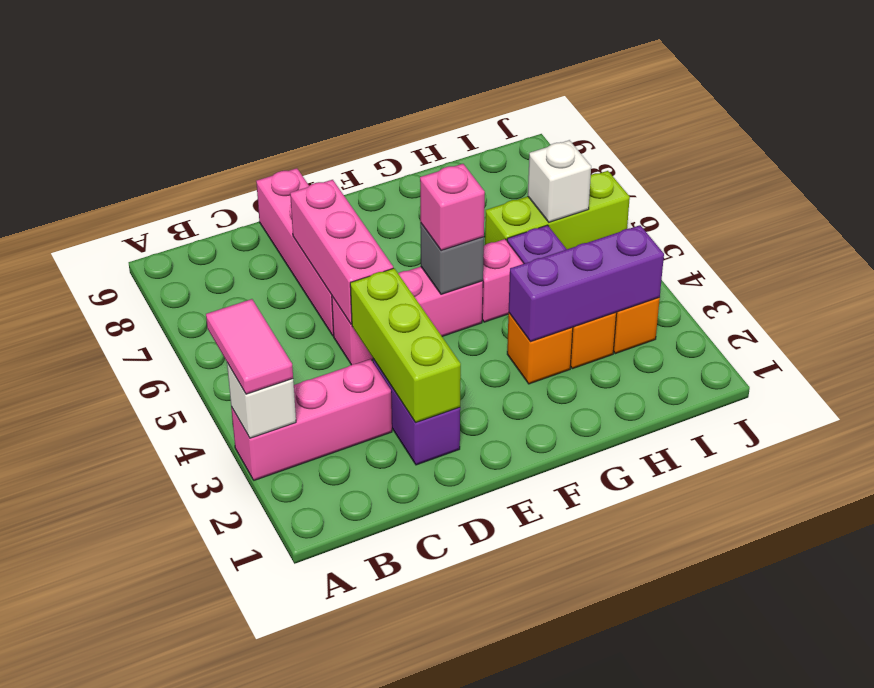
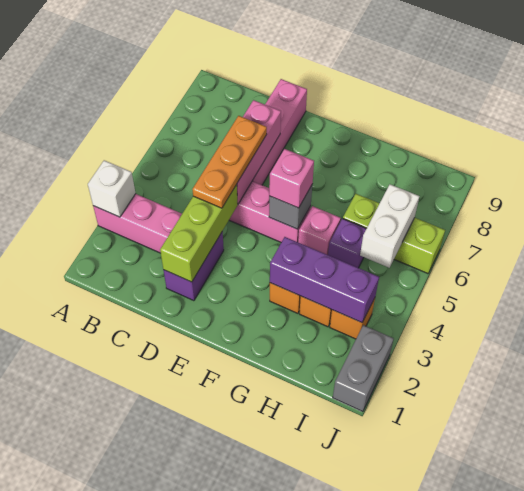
pink tile A3:A4 level 3 -> none
none -> orange plate D4:D6 level 3
white brick I6 level 2 -> white brick I5:I6 level 2
none -> grey brick J1:J2 level 1

